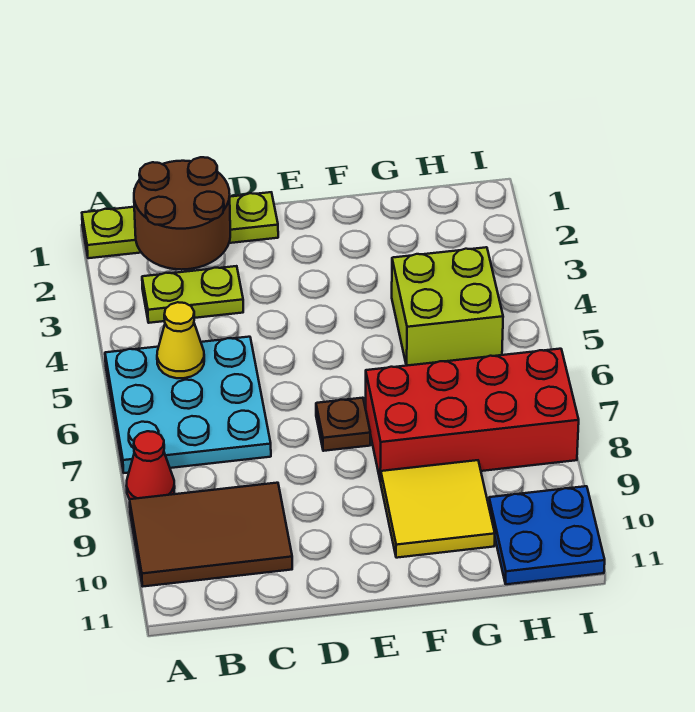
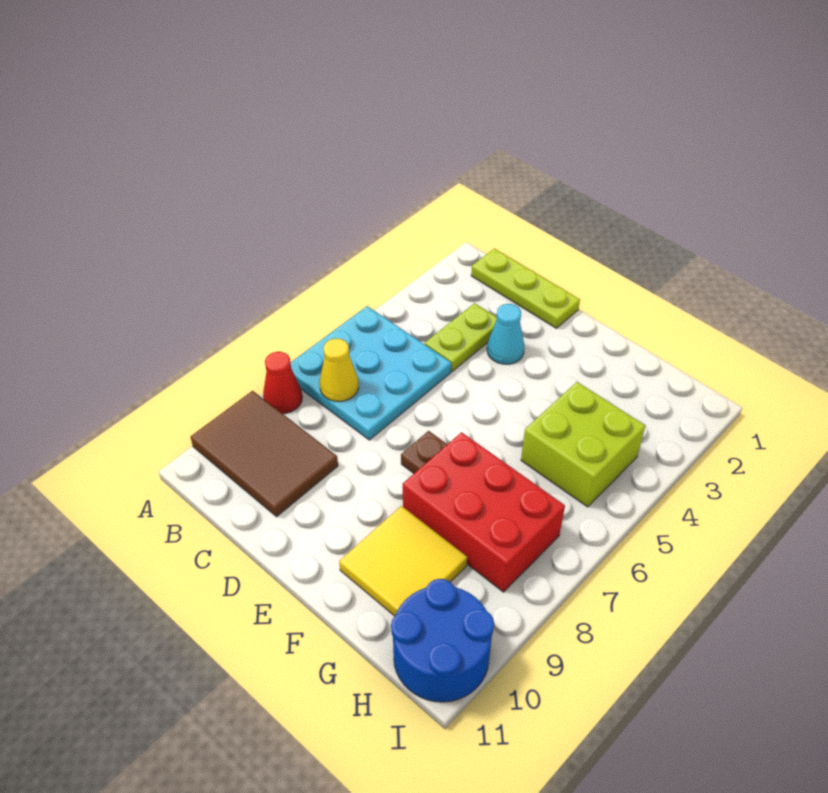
lime plate A1:D1 level 1 -> lime plate B1:D1 level 1
brown round brick B1:C2 level 2 -> none
lime plate B3:C3 level 1 -> lime plate C3:C4 level 1
yellow cone B5 level 2 -> yellow cone B7 level 2
none -> cyan cone D3 level 1
red brick F7:I8 level 1 -> red brick F7:H8 level 1
blue plate H10:I11 level 1 -> blue round brick H10:I11 level 1

